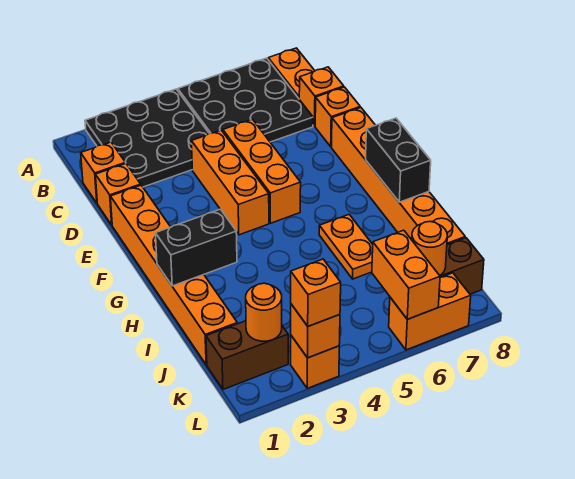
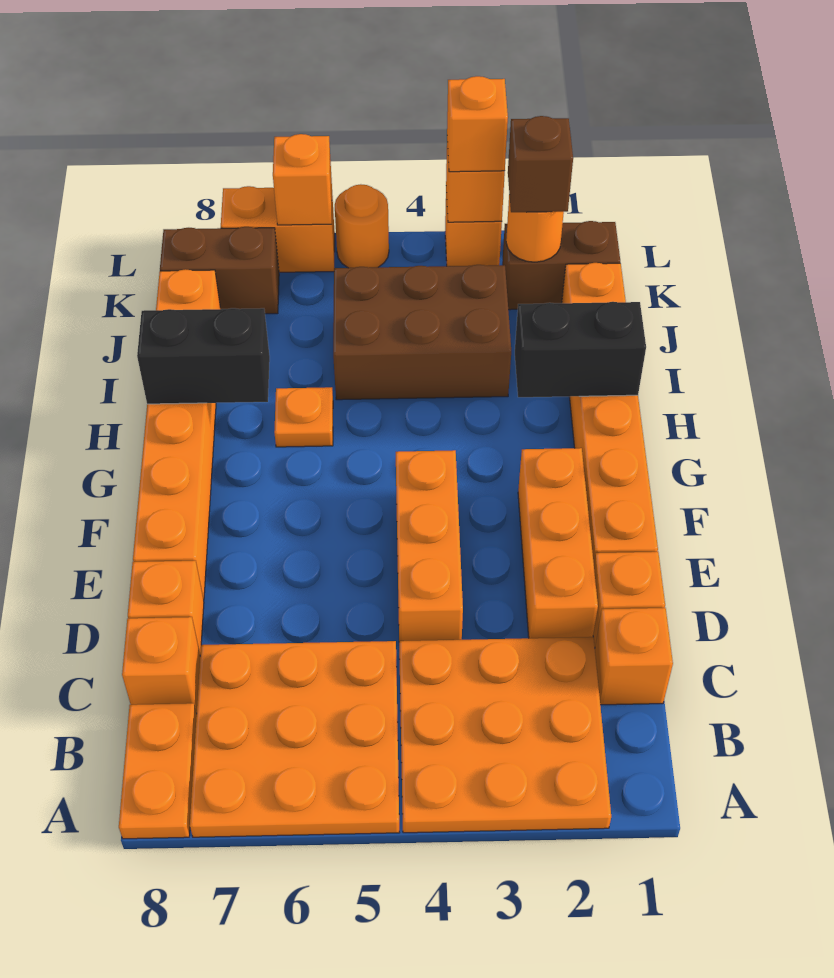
black plate A2:C4 level 1 -> orange plate A2:C4 level 1
black plate A5:C7 level 1 -> orange plate A5:C7 level 1
orange brick D5:F5 level 1 -> orange brick D2:F2 level 1
black brick G8:H8 level 2 -> black brick H7:H8 level 2
orange plate H6:I6 level 1 -> orange plate H6 level 1
none -> brown brick I3:J5 level 1
none -> brown brick K2 level 3
orange brick K6:L6 level 2 -> orange brick L6 level 2
orange round brick K7 level 2 -> orange round brick L5 level 1

